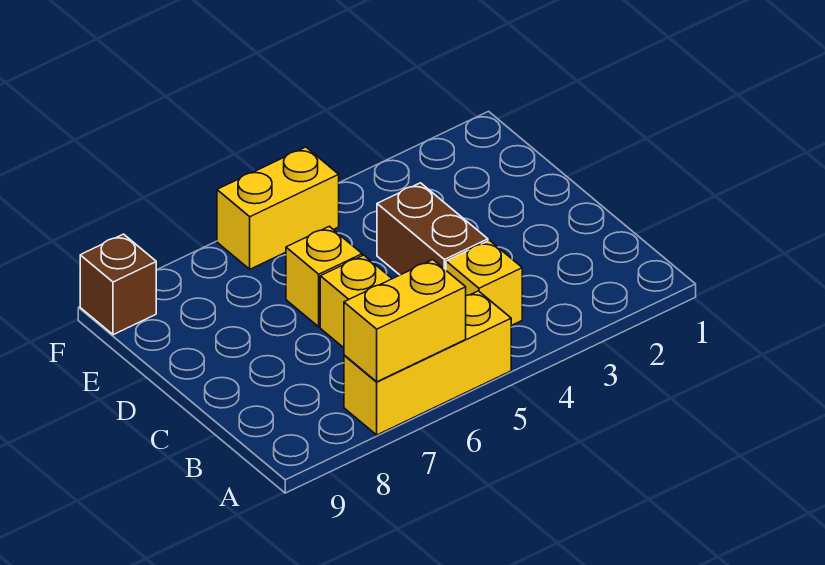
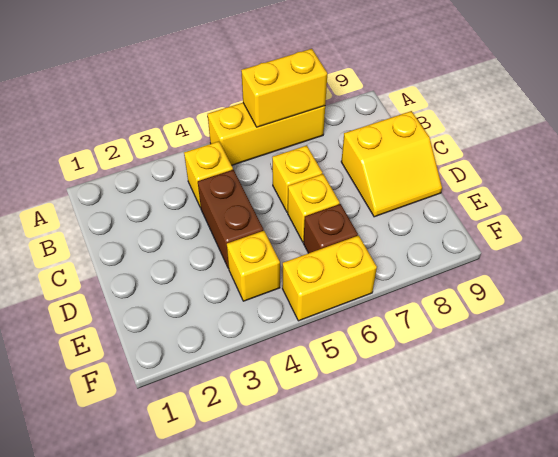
none -> yellow slope C8:D9 level 1 top C
none -> yellow brick E4 level 1
brown brick F9 level 1 -> brown brick E6 level 1

